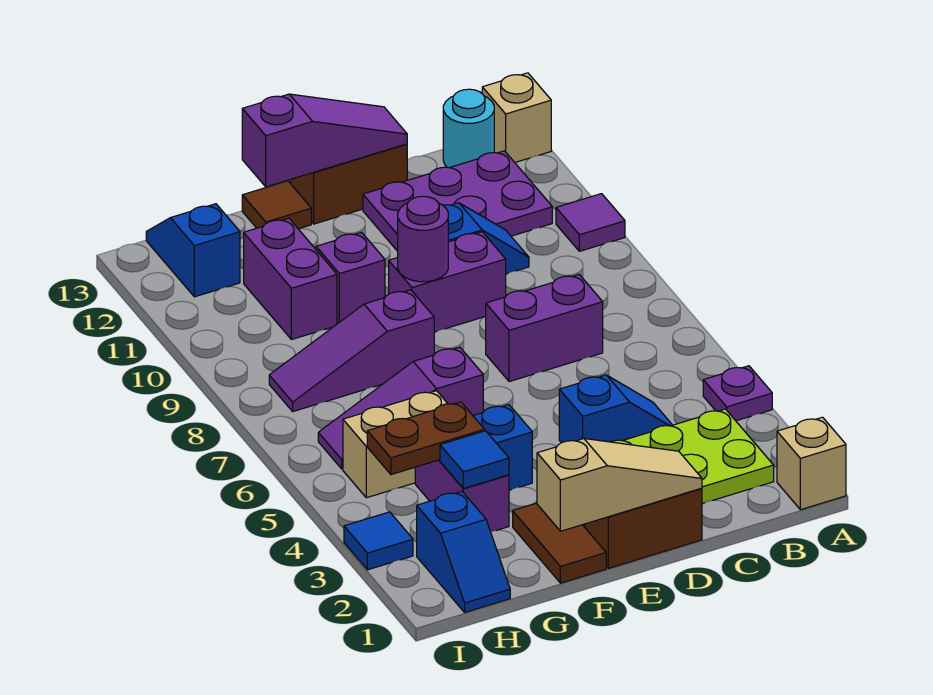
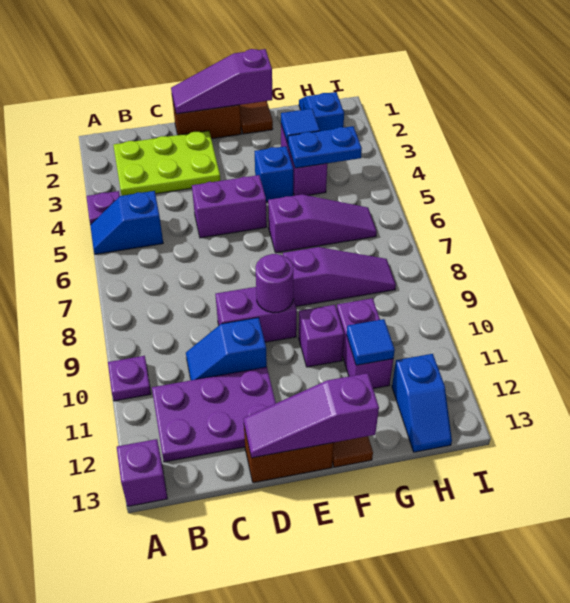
tan brick A1 level 1 -> none
purple tile A10 level 1 -> purple plate A10 level 1
tan brick A13 level 1 -> purple brick A13 level 1
cyan round brick B13 level 1 -> none
blue slope C4:D4 level 1 top D -> blue slope A5:B5 level 1 top B
purple brick C7:D7 level 1 -> purple brick D5:E5 level 1
tan slope D1:F1 level 2 top F -> purple slope D1:F1 level 2 top F
brown tile F1:F2 level 1 -> brown tile F1 level 1
brown plate G4:H4 level 2 -> blue plate G4:H4 level 2
tan brick G5:H5 level 1 -> none
blue tile I3 level 1 -> blue tile G11 level 2

